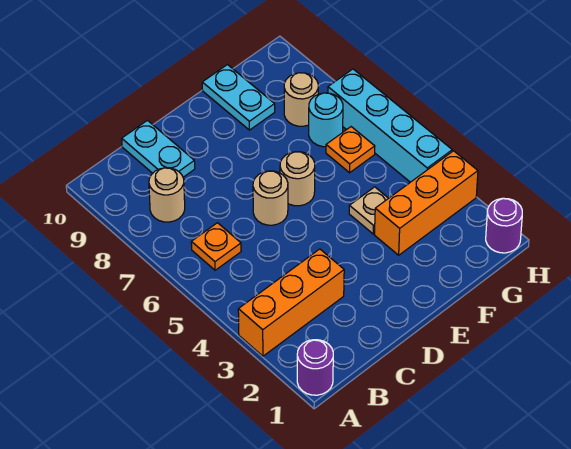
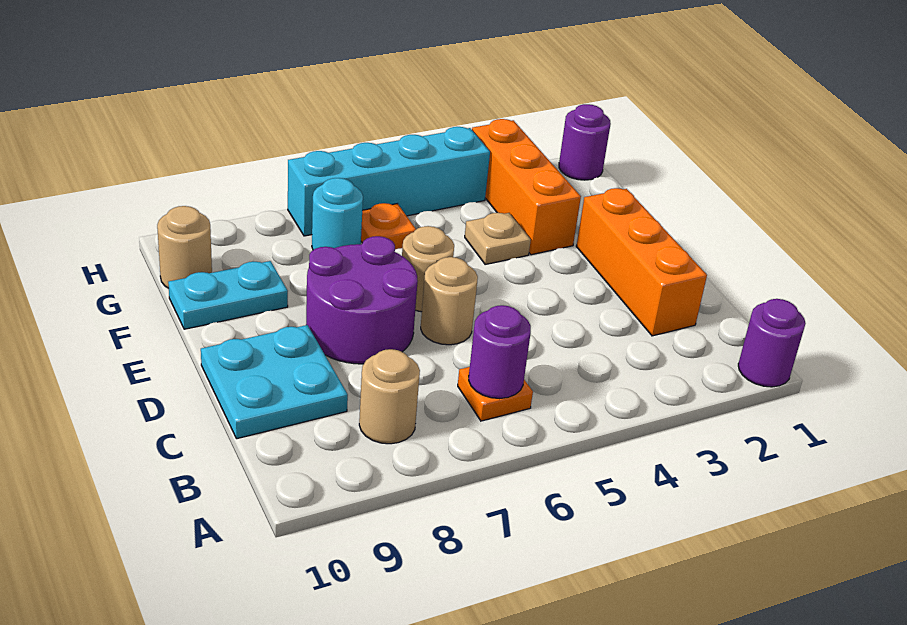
orange brick A3:C3 level 1 -> orange brick C2:E2 level 1
none -> purple round brick B6 level 2
cyan plate C9:C10 level 1 -> cyan plate C9:D10 level 1
none -> purple round brick D7:E8 level 1
tan round brick G8 level 1 -> tan round brick G10 level 1

